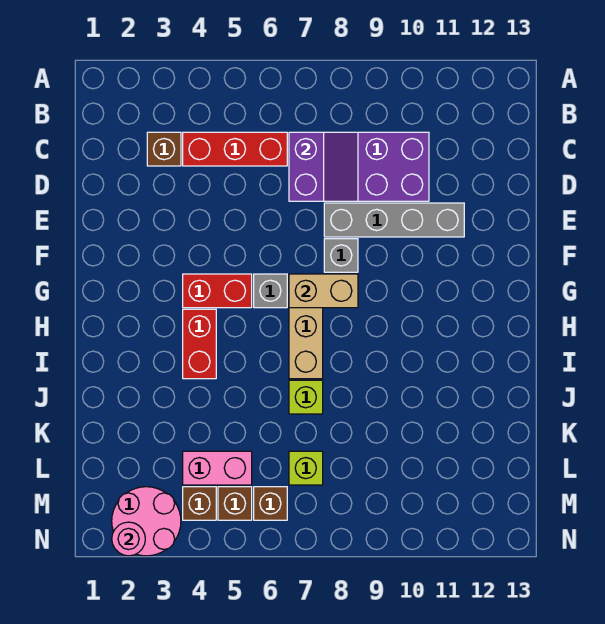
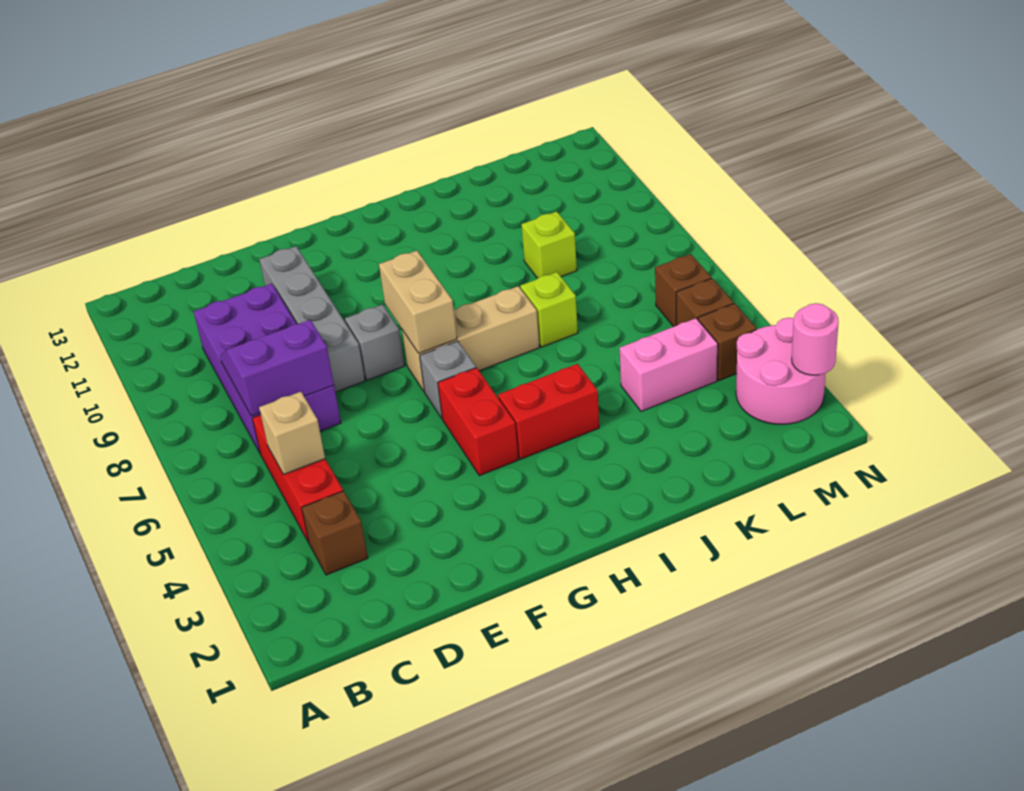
none -> tan brick C5 level 2
pink brick L4:L5 level 1 -> pink brick K4:L4 level 1
lime brick L7 level 1 -> lime brick K9 level 1

